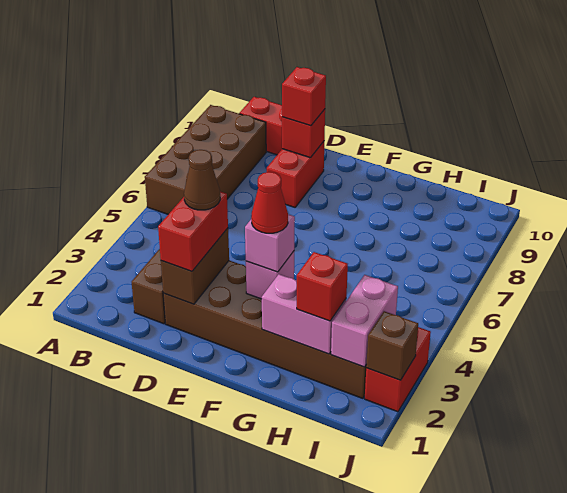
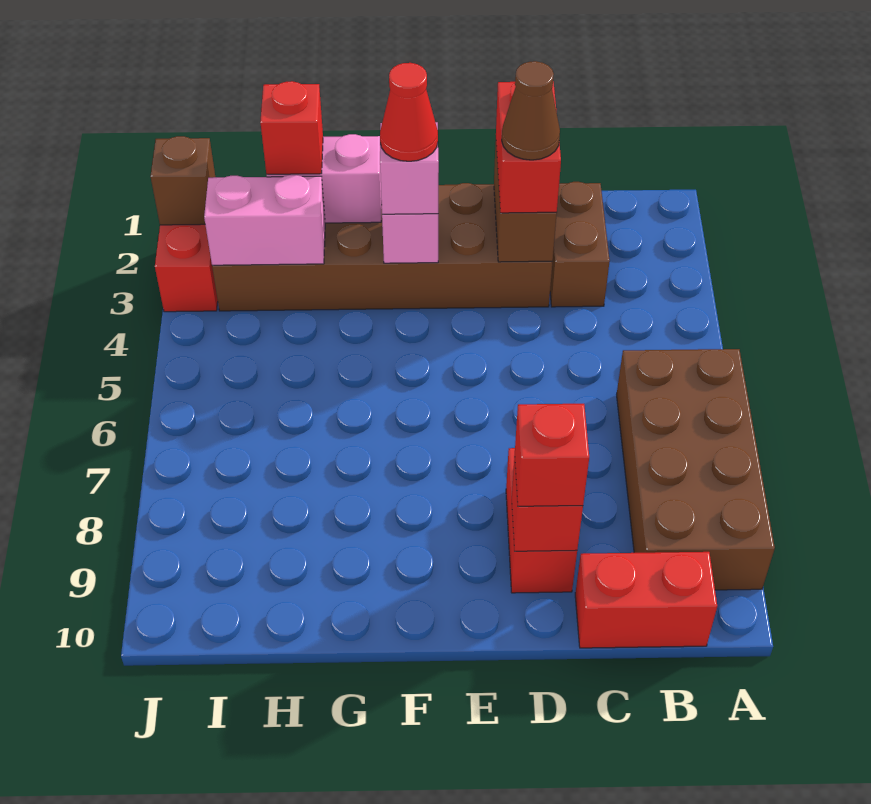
pink brick I2:I3 level 2 -> pink brick H3:I3 level 2

